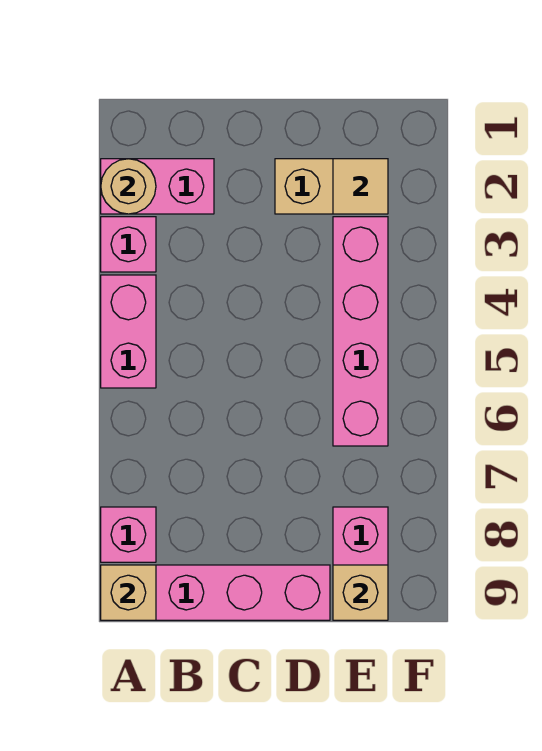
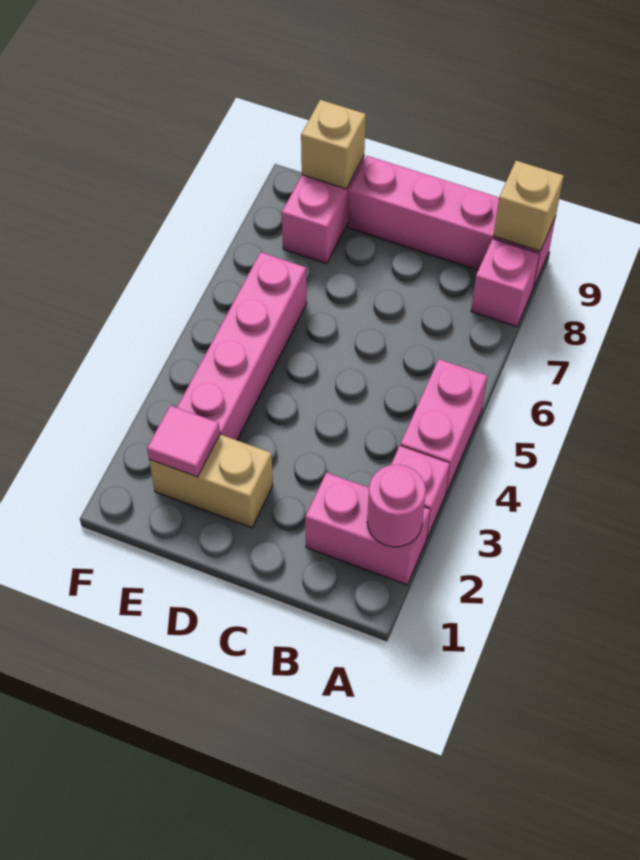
tan round brick A2 level 2 -> pink round brick A2 level 2
tan tile E2 level 2 -> pink tile E2 level 2

